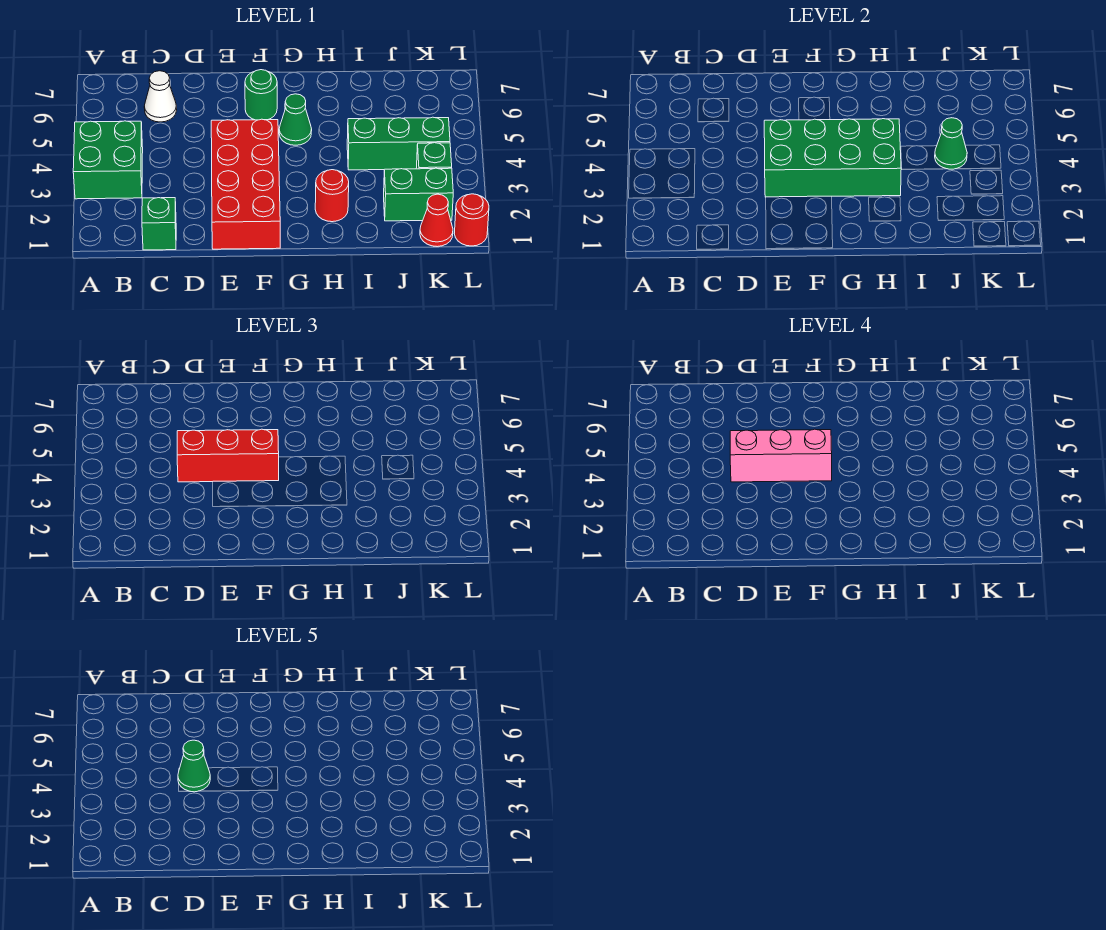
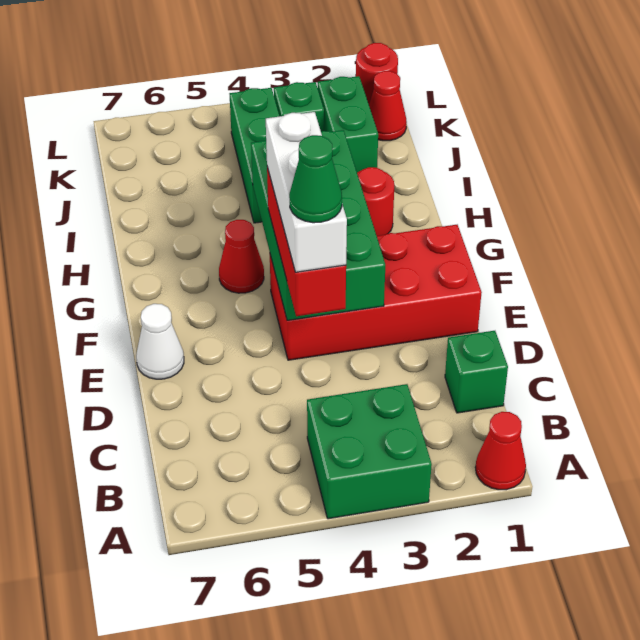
none -> red cone A1 level 1
white cone C6 level 1 -> white cone E7 level 1
pink brick D4:F4 level 4 -> white brick D4:F4 level 4
green round brick F6 level 1 -> none
green cone G5 level 1 -> red cone G5 level 1
green cone J4 level 2 -> none

